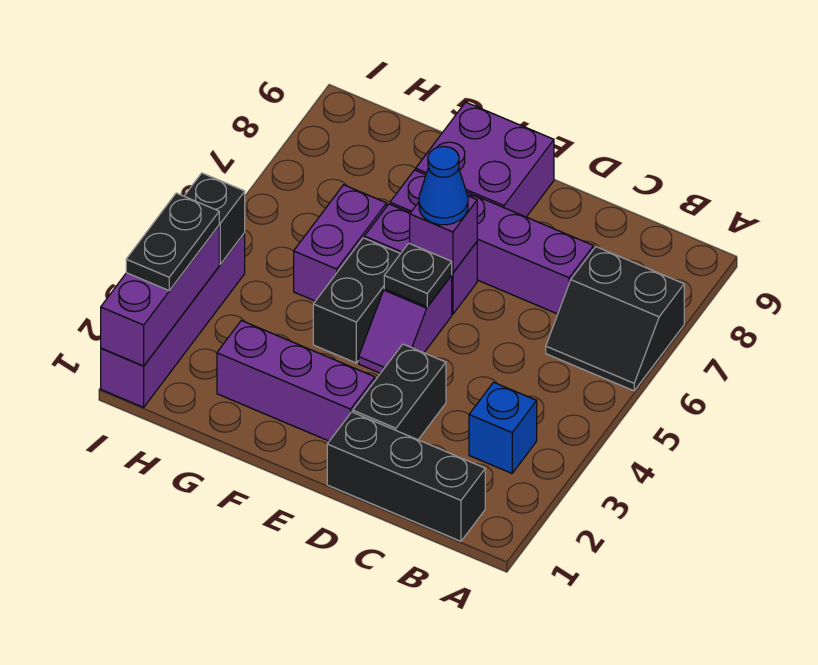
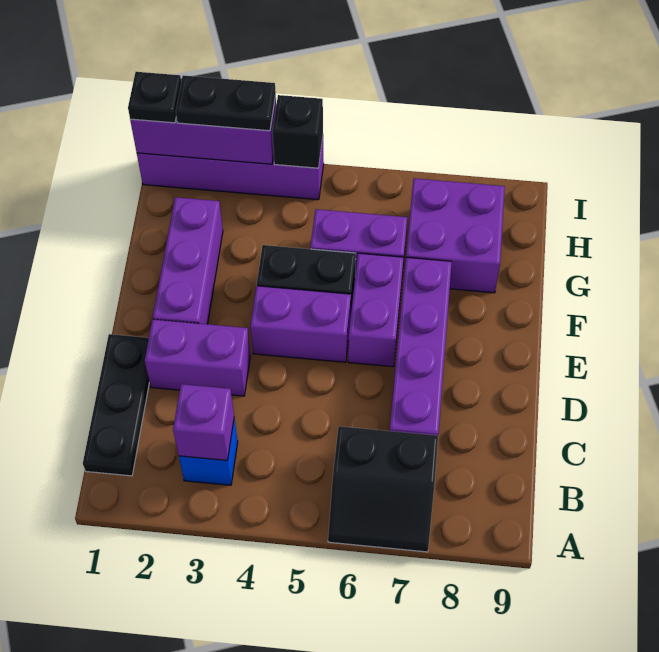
black slope A6:B7 level 1 top 7 -> black slope A6:B7 level 1 top B
black brick B1:D1 level 1 -> black plate B1:D1 level 1
black brick D2:D3 level 1 -> purple brick D2:D3 level 1
purple slope E4:E5 level 1 top 5 -> purple brick E4:E5 level 1
black plate E5 level 2 -> black plate I1 level 3
purple brick E6 level 2 -> purple brick B3 level 2
blue cone E6 level 3 -> none
purple brick E8:F9 level 1 -> purple brick G7:H8 level 1

